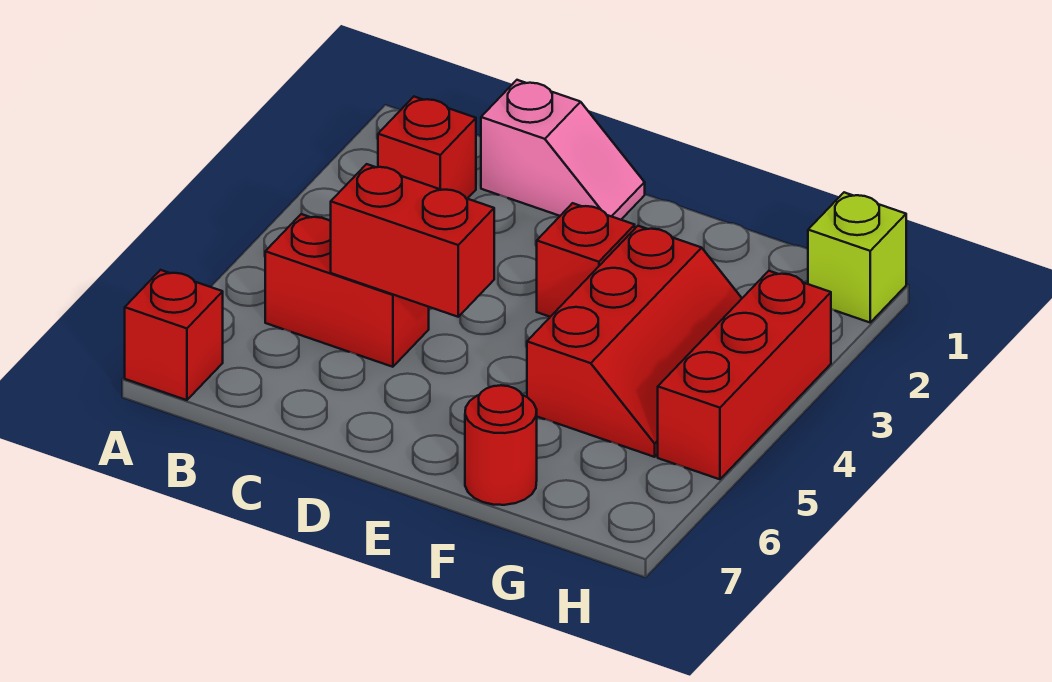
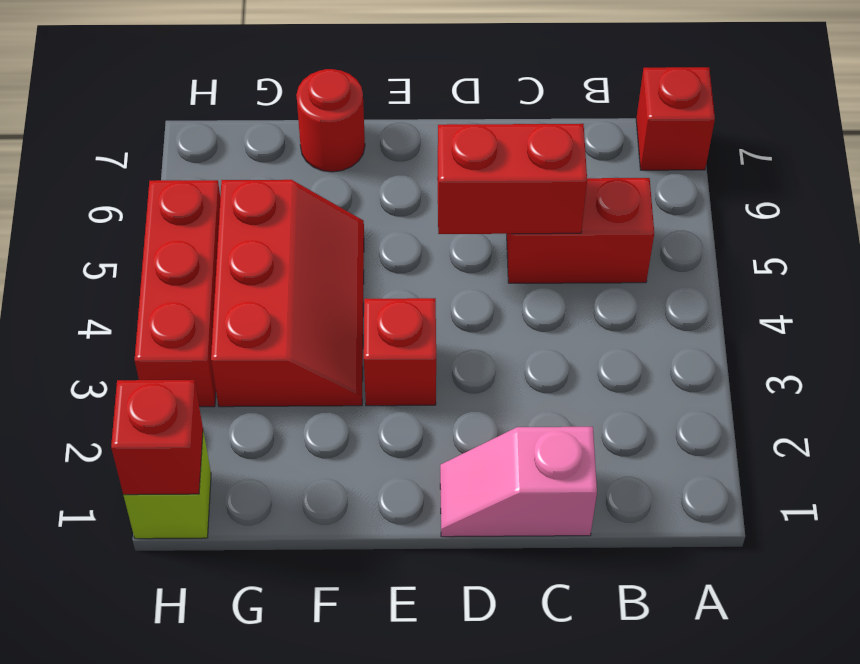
red brick B2 level 1 -> red brick H1 level 2
red slope F3:G5 level 1 top F -> red slope F3:G5 level 1 top G

